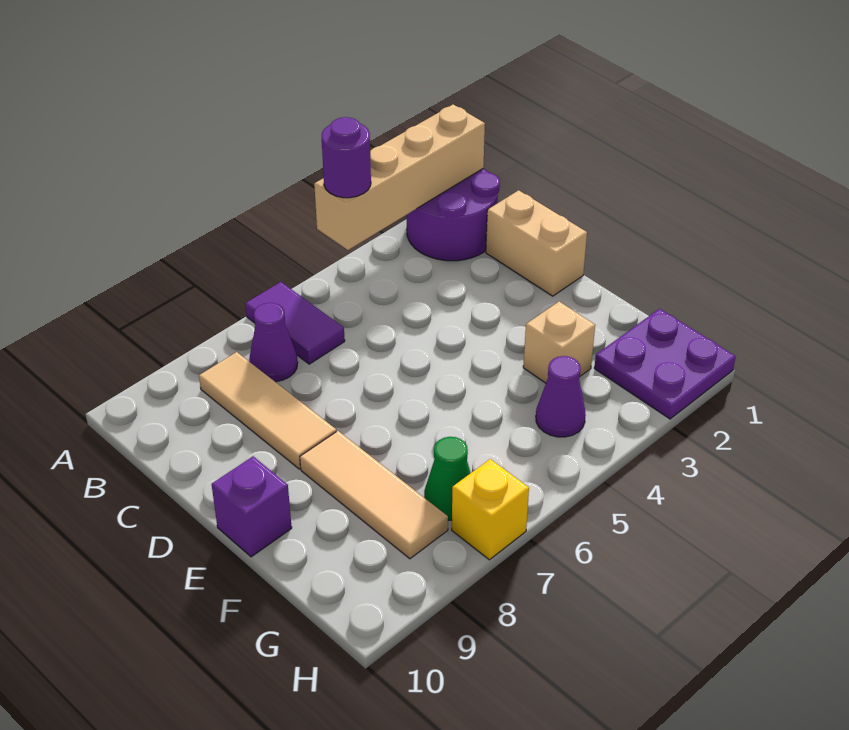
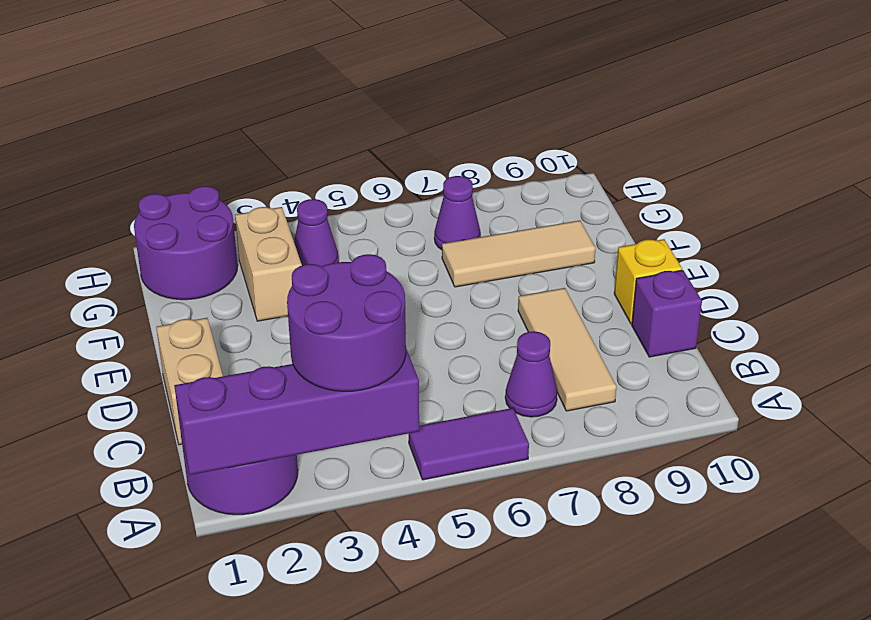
tan brick A1:A4 level 2 -> purple brick A1:A4 level 2
purple round brick A4 level 3 -> purple round brick A3:B4 level 3
purple tile A6:B6 level 1 -> purple tile A5:A6 level 1
tan tile E8:G8 level 1 -> tan tile F7:F9 level 1
purple brick E10 level 1 -> purple brick C10 level 1
tan brick F3 level 1 -> tan brick F3:G3 level 1
purple plate G1:H2 level 1 -> purple round brick G1:H2 level 1
green cone G7 level 1 -> purple cone G7 level 1
yellow brick H7 level 1 -> yellow brick D10 level 1

